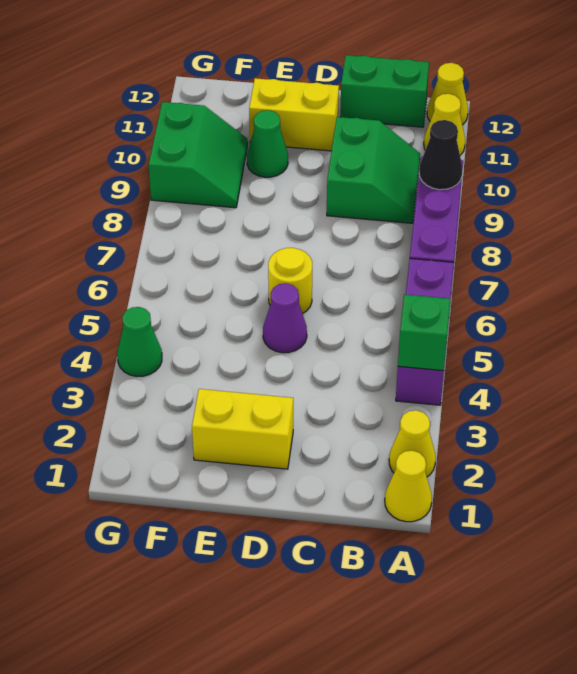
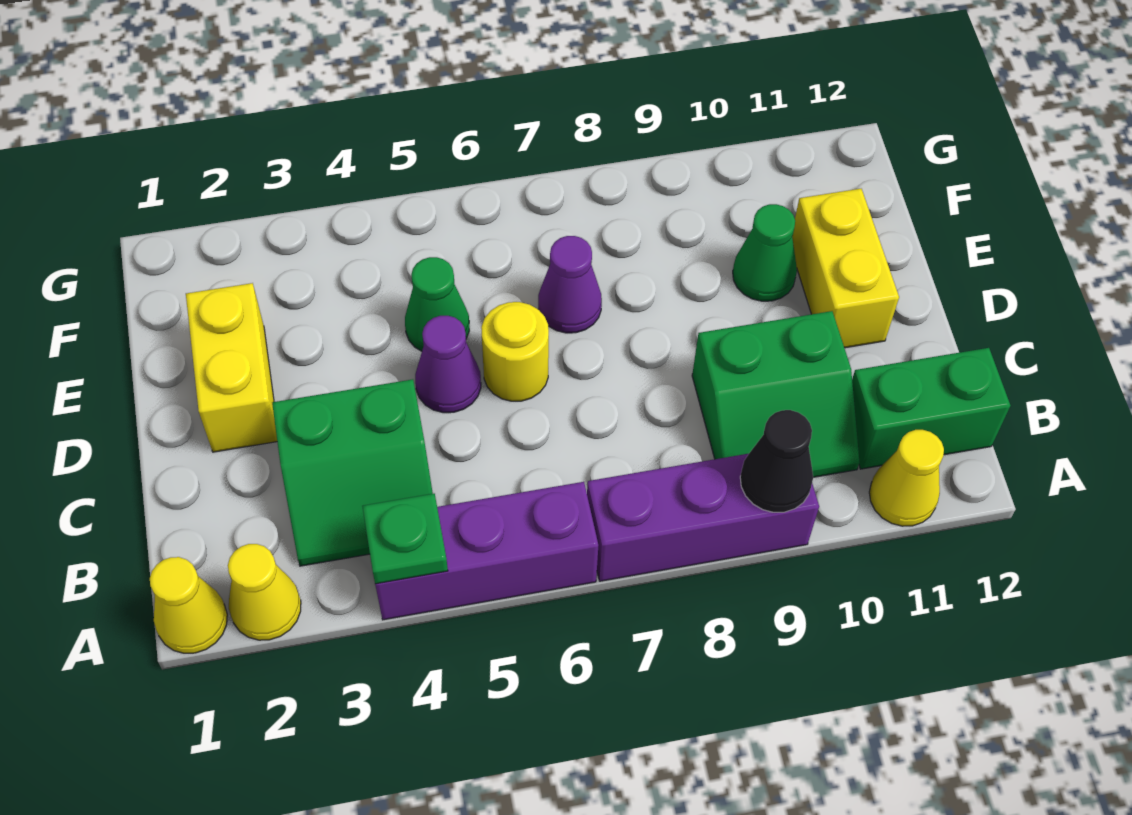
green brick A4 level 2 -> green plate A4 level 2
yellow cone A12 level 1 -> none
green brick B12:C12 level 1 -> green brick B11:B12 level 1
none -> purple cone E7 level 1
green slope F9:G10 level 1 top G -> green slope B3:C4 level 1 top C
green cone G4 level 1 -> green cone E5 level 1

